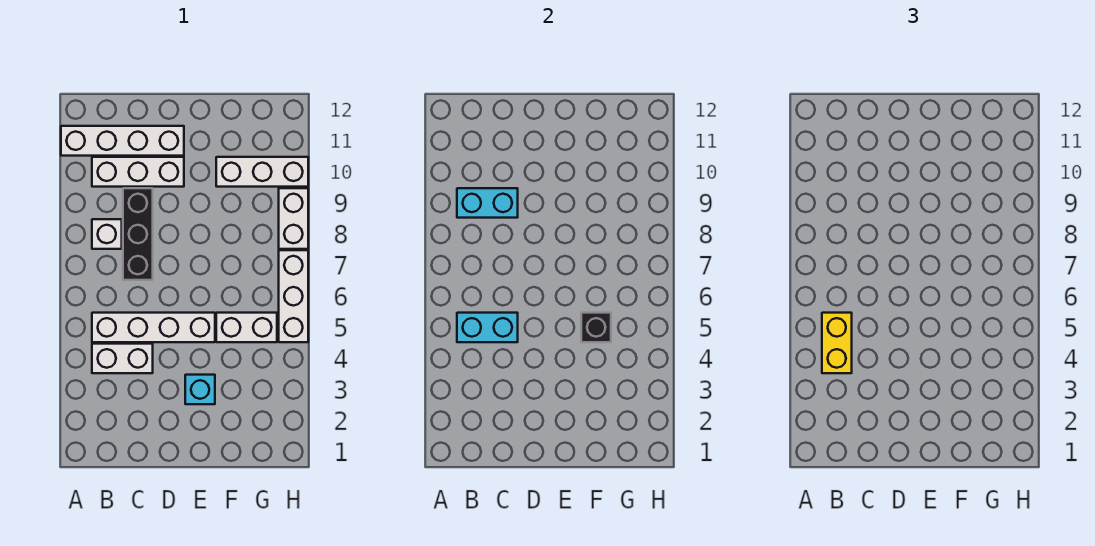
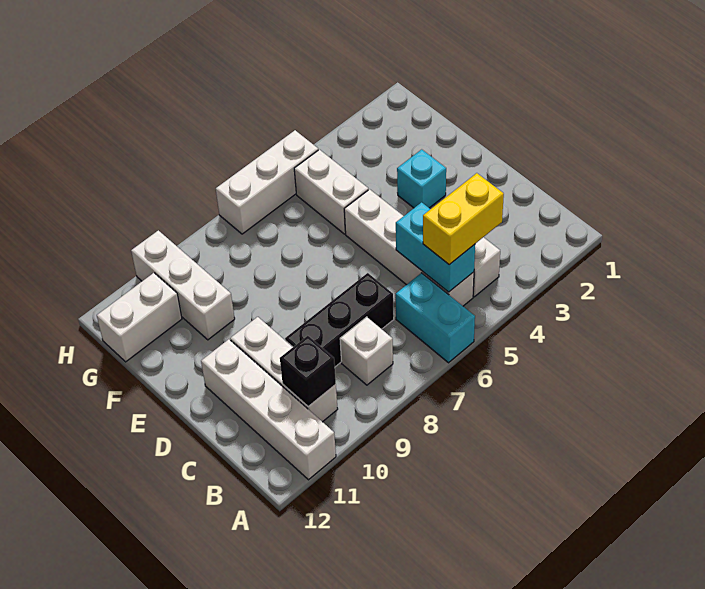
cyan brick B9:C9 level 2 -> cyan brick A6:B6 level 1
black brick F5 level 2 -> black brick B10 level 2
white brick H8:H9 level 1 -> white brick G11:G12 level 1

